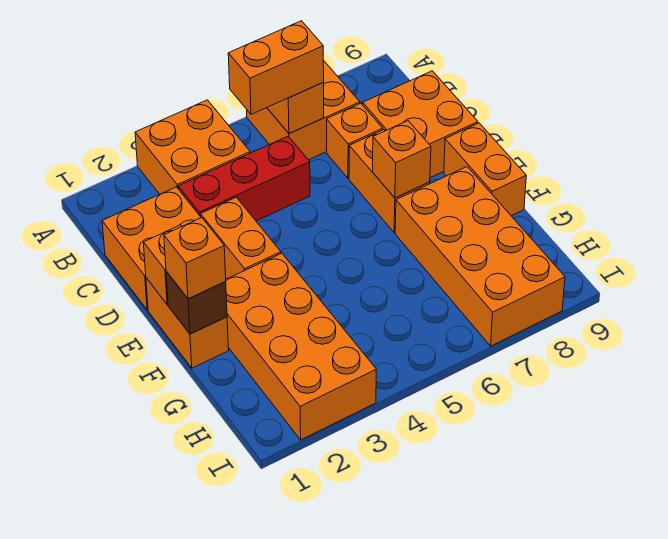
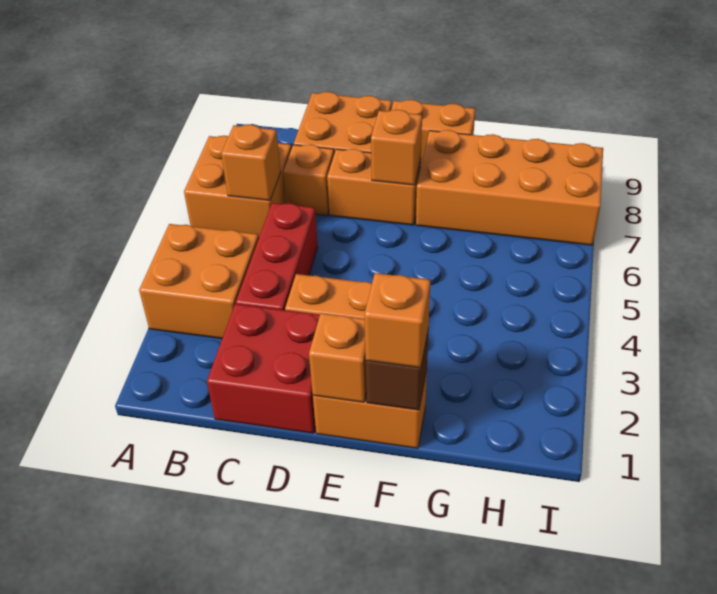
orange brick B5:B6 level 3 -> none
orange brick C1:D2 level 1 -> red brick C1:D2 level 1
orange brick F2:I3 level 1 -> none

